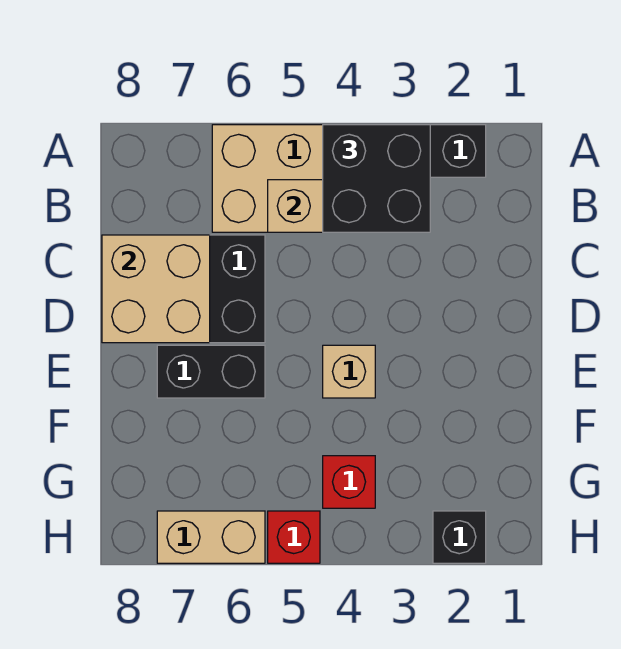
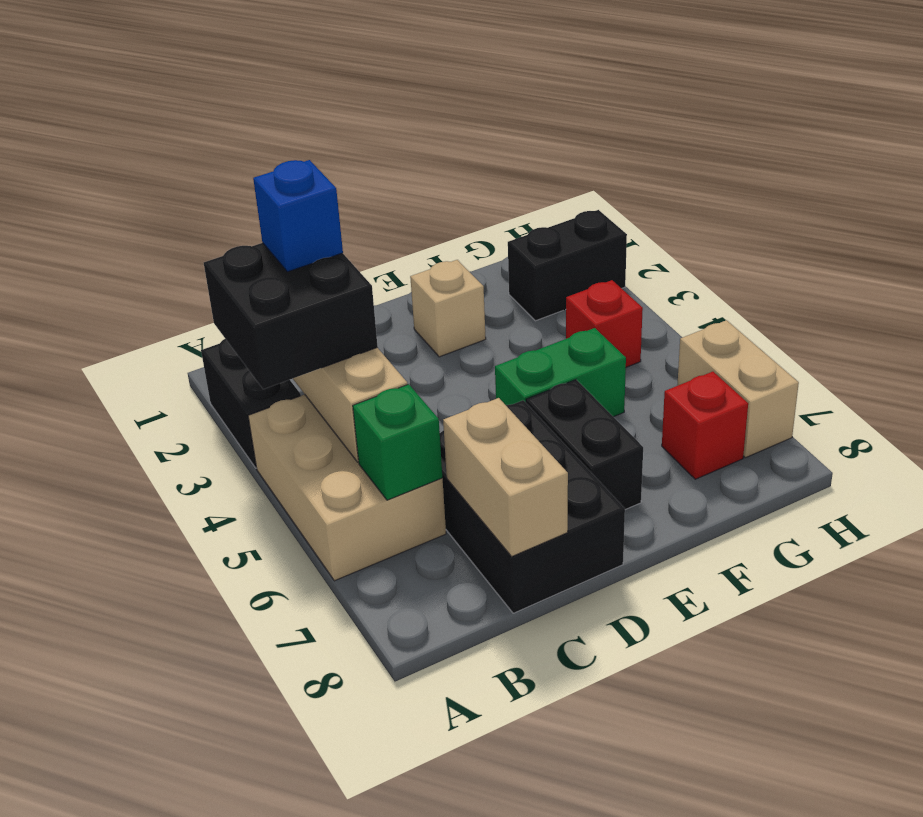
none -> blue brick B3 level 4
none -> green brick B6 level 2
tan brick C7:D8 level 2 -> tan brick C7:C8 level 2
tan brick E4 level 1 -> tan brick E2 level 1
none -> green brick E5:F5 level 1
black brick H2 level 1 -> black brick G2:H2 level 1
red brick H5 level 1 -> red brick G7 level 1

